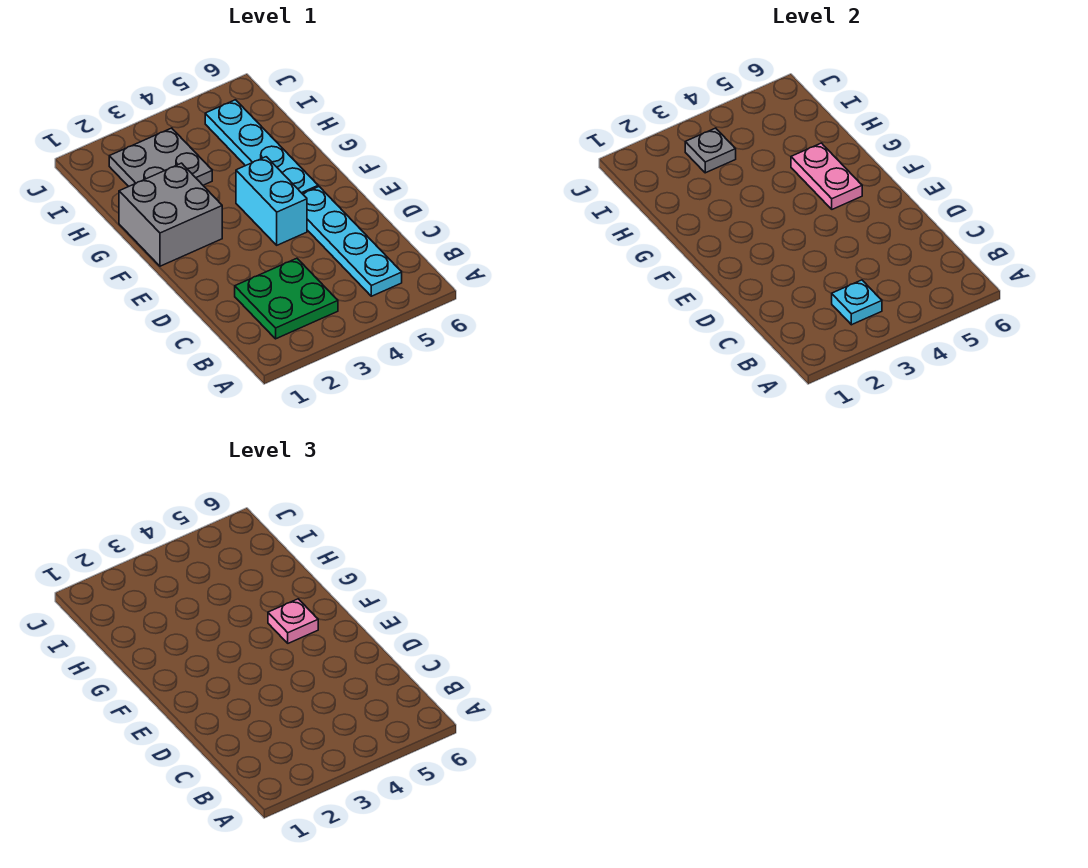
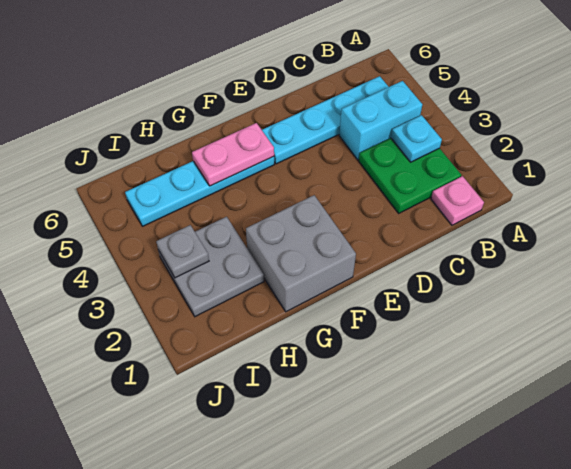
cyan brick E4:F4 level 1 -> cyan brick B4:C4 level 1
pink plate F5 level 3 -> pink plate B1 level 1

